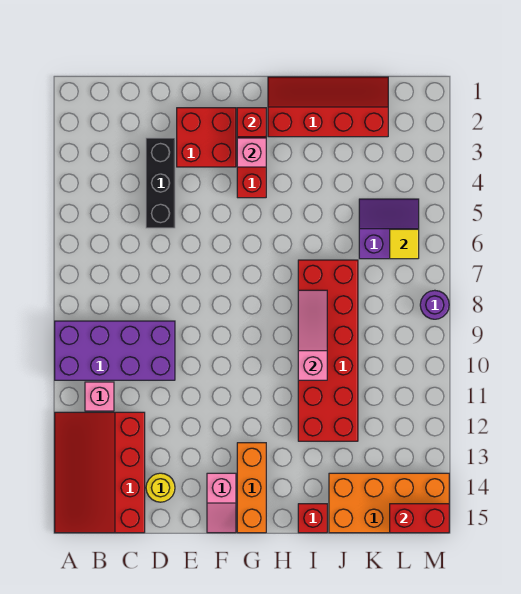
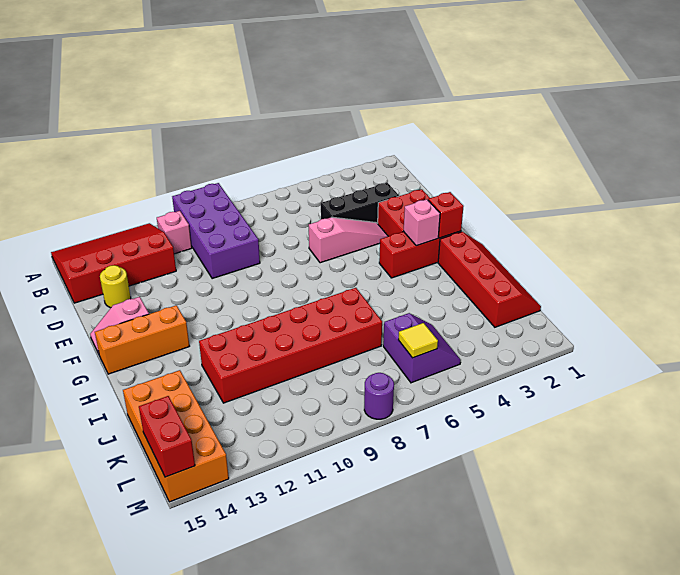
pink slope I8:I10 level 2 top 10 -> pink slope E4:E6 level 1 top 6
red brick I15 level 1 -> none

